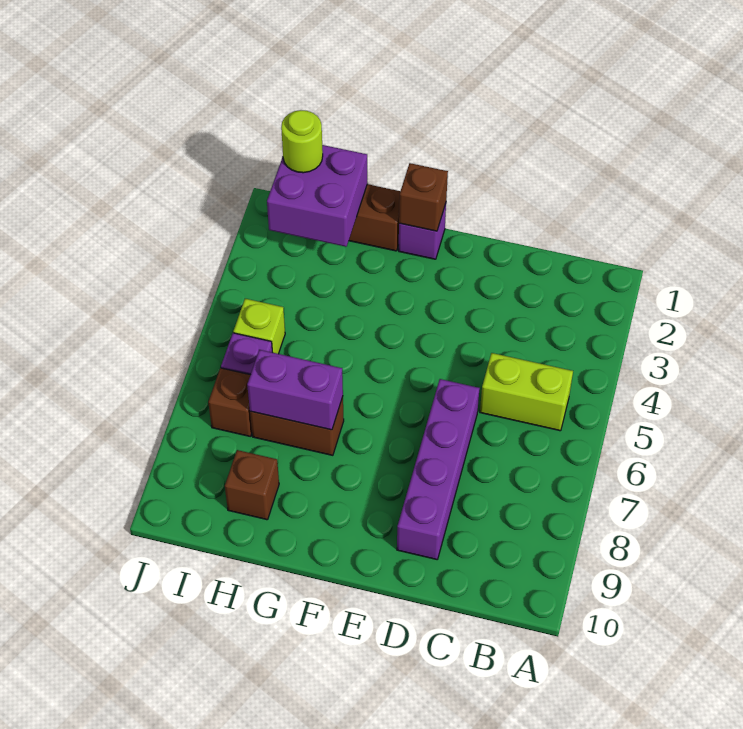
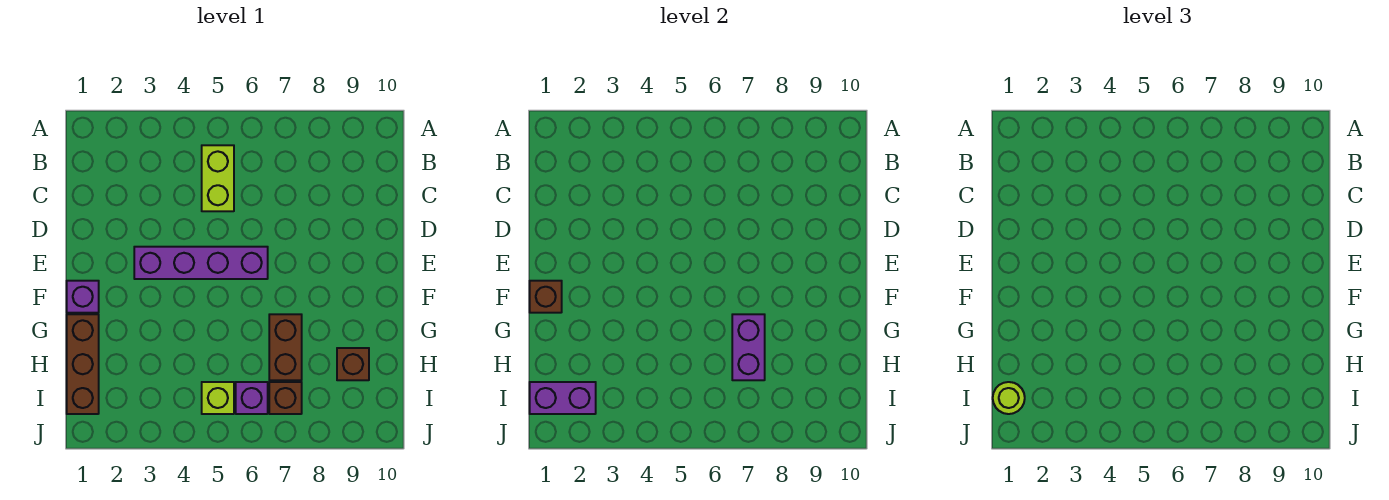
purple brick D6:D9 level 1 -> purple brick E3:E6 level 1
purple brick H1:I2 level 2 -> purple brick I1:I2 level 2

